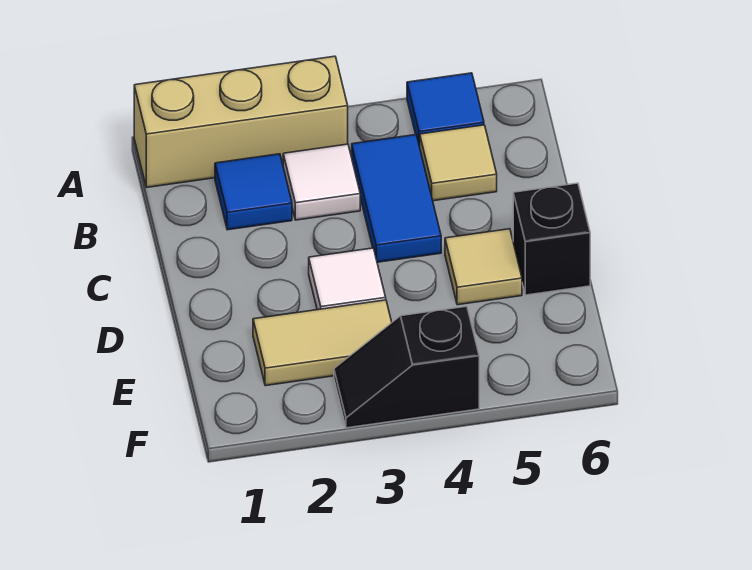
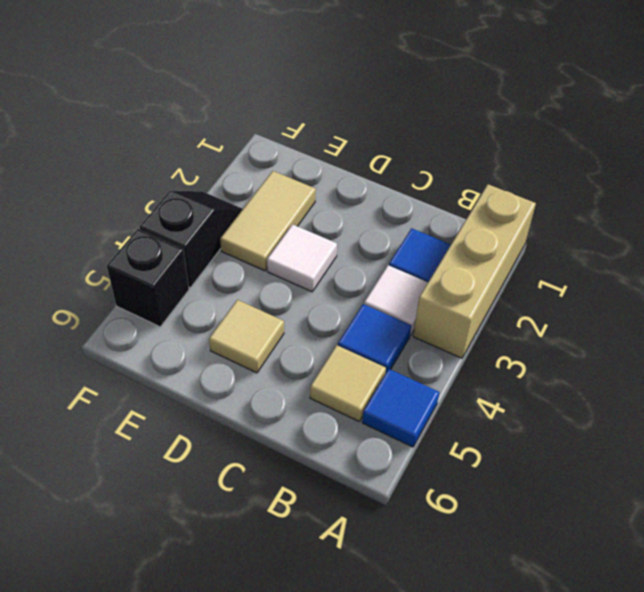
blue tile B4:C4 level 1 -> blue tile B4 level 1
black brick D6 level 1 -> black brick F5 level 1

